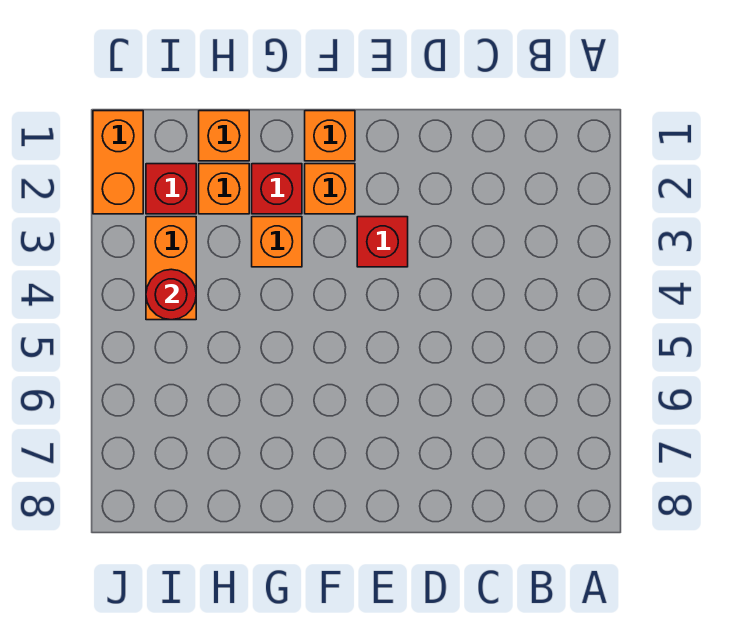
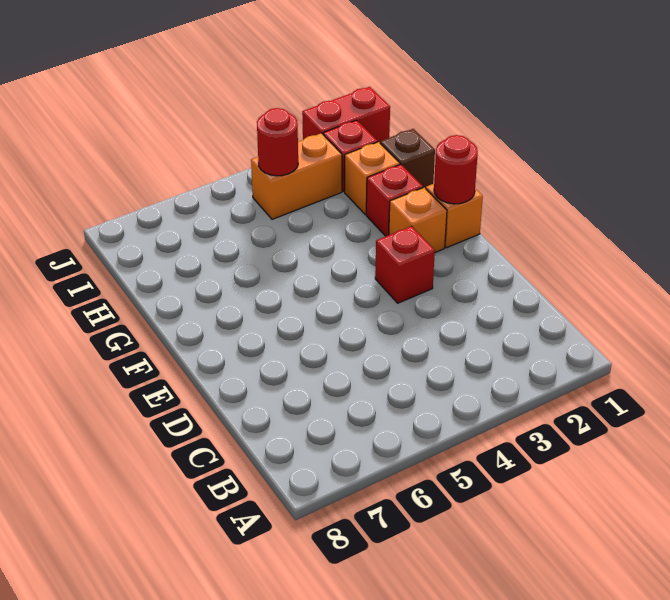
none -> red round brick F1 level 2
orange brick G3 level 1 -> none
orange brick H1 level 1 -> brown brick H1 level 1
orange brick J1:J2 level 1 -> red brick J1:J2 level 1

